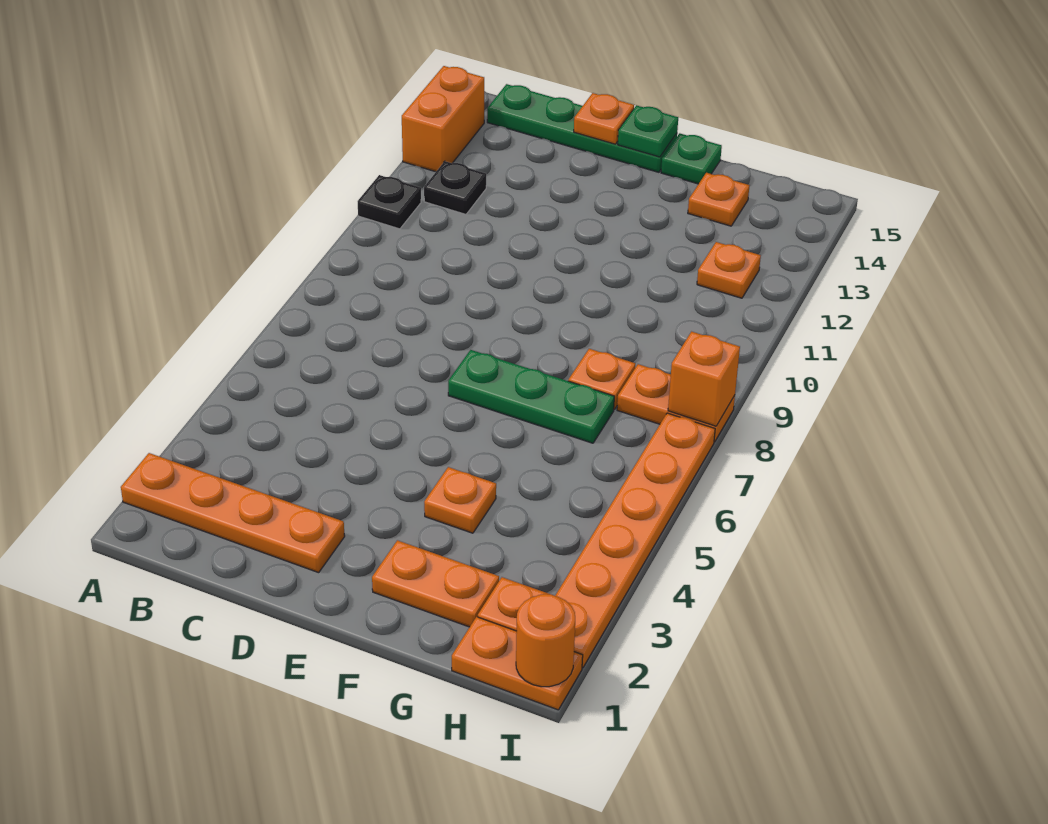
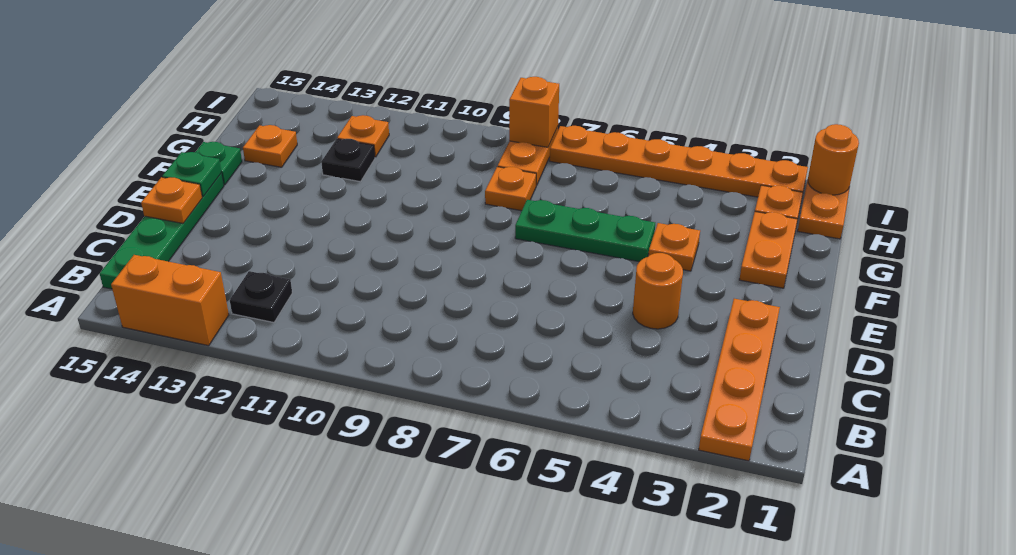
black plate A11 level 1 -> black plate G12 level 1
none -> orange round brick D4 level 1
green plate E7:G7 level 1 -> green plate F5:F7 level 1

